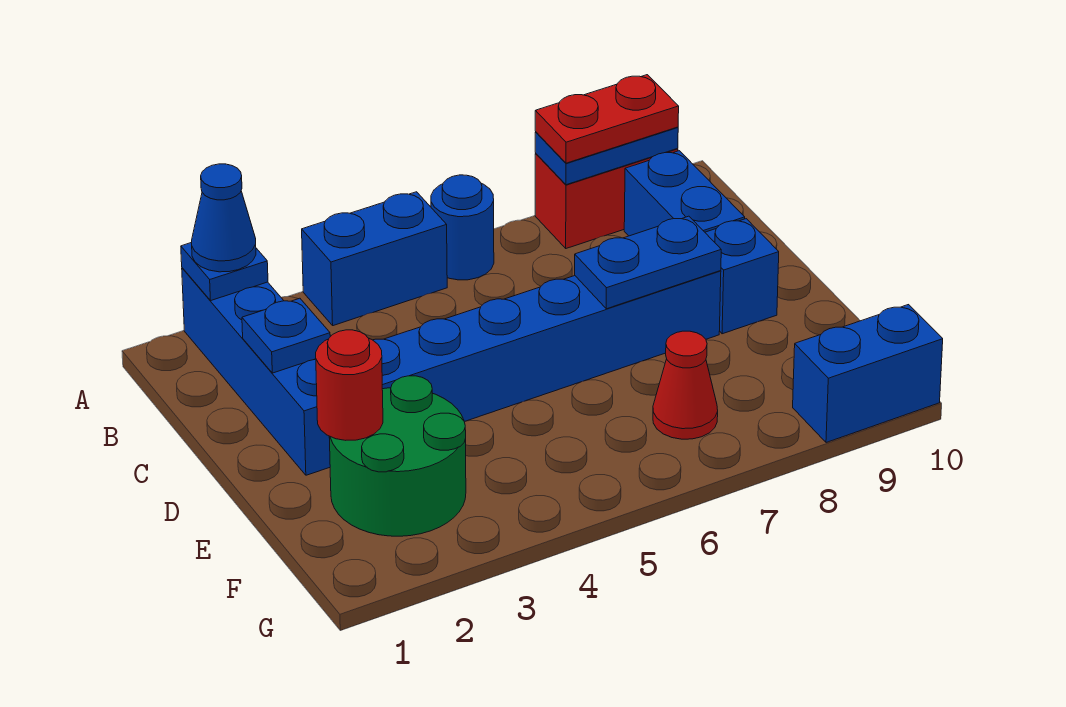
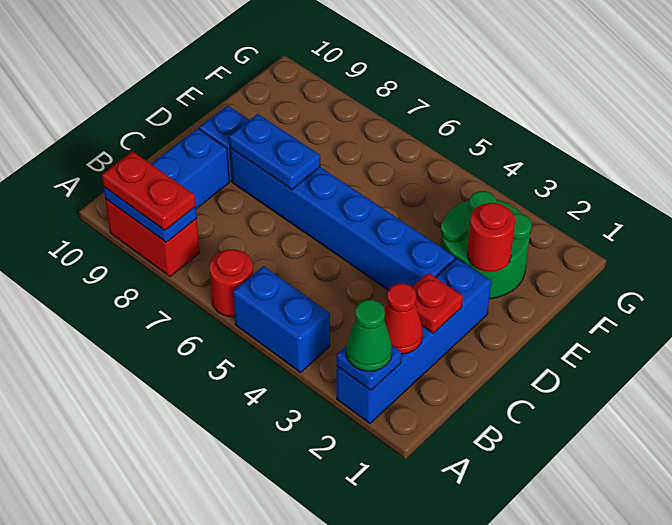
blue cone A2 level 3 -> green cone A2 level 3
blue round brick A6 level 1 -> red round brick A6 level 1
blue plate C2 level 2 -> red plate C2 level 2
red cone F7 level 1 -> red cone B2 level 2
blue brick G9:G10 level 1 -> none

